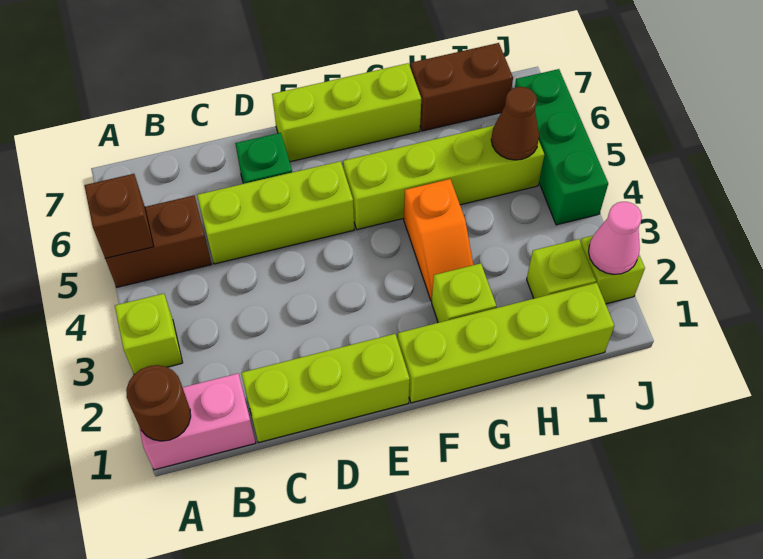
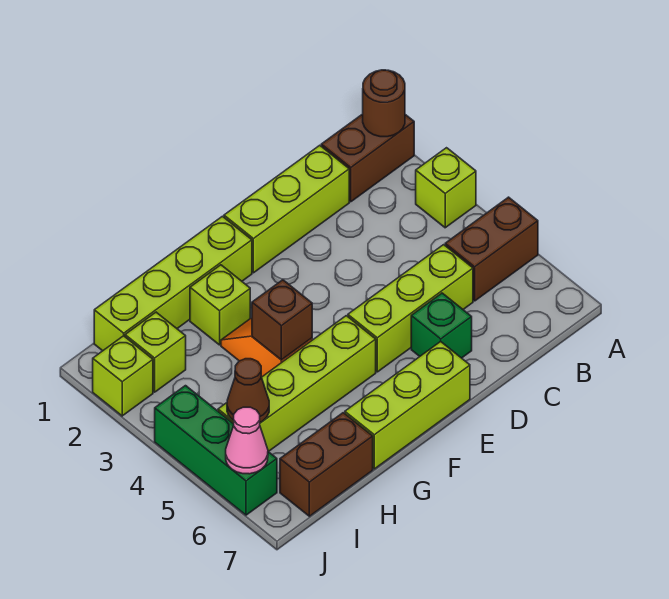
pink brick A1:B1 level 1 -> brown brick A1:B1 level 1
brown brick A5 level 2 -> brown brick G4 level 2
pink cone J2 level 2 -> pink cone J6 level 2

